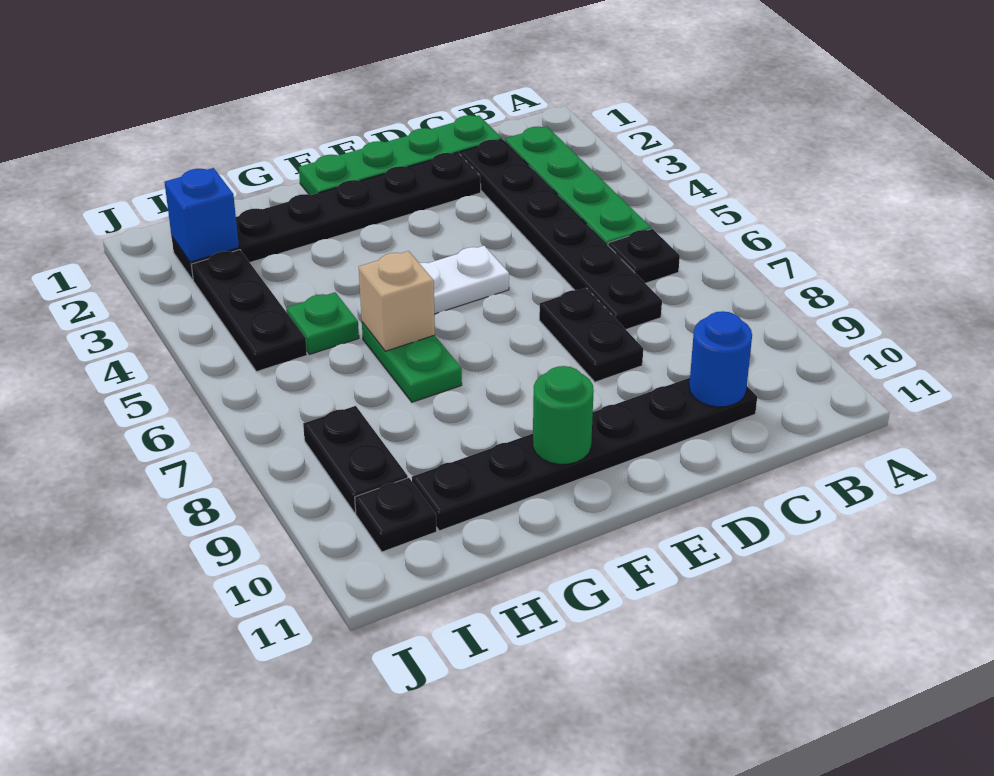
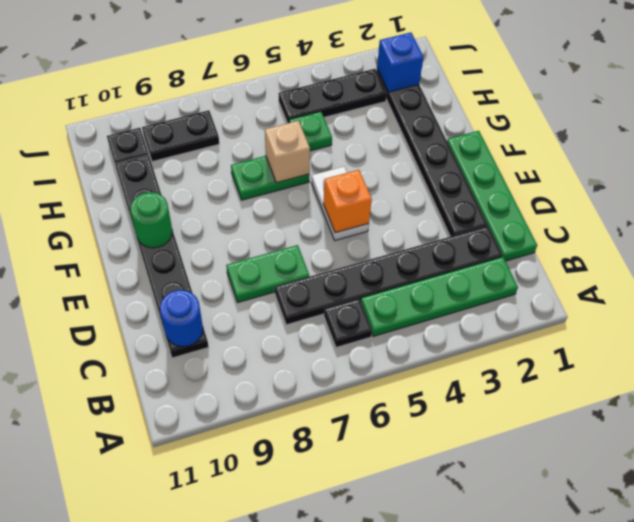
black plate D7:D8 level 1 -> green plate D7:D8 level 1
none -> orange brick E5 level 2

